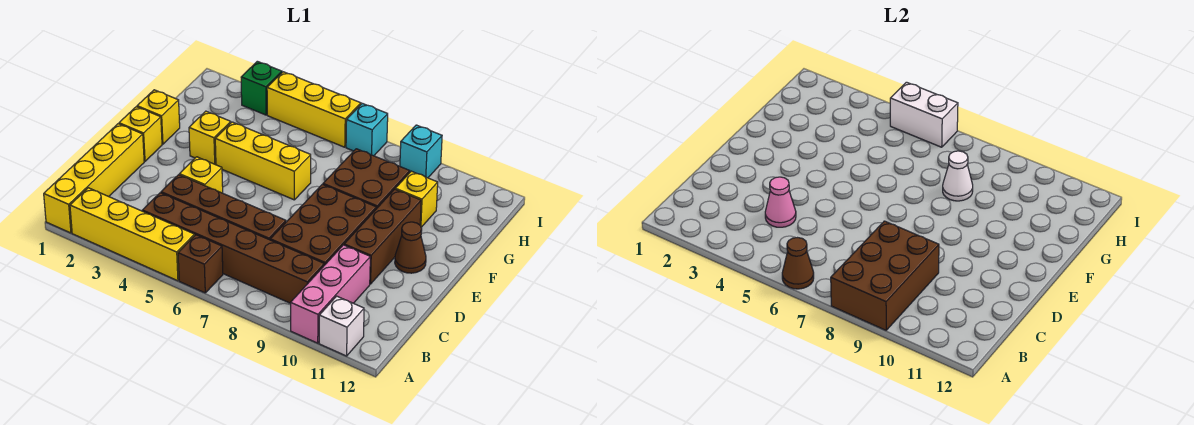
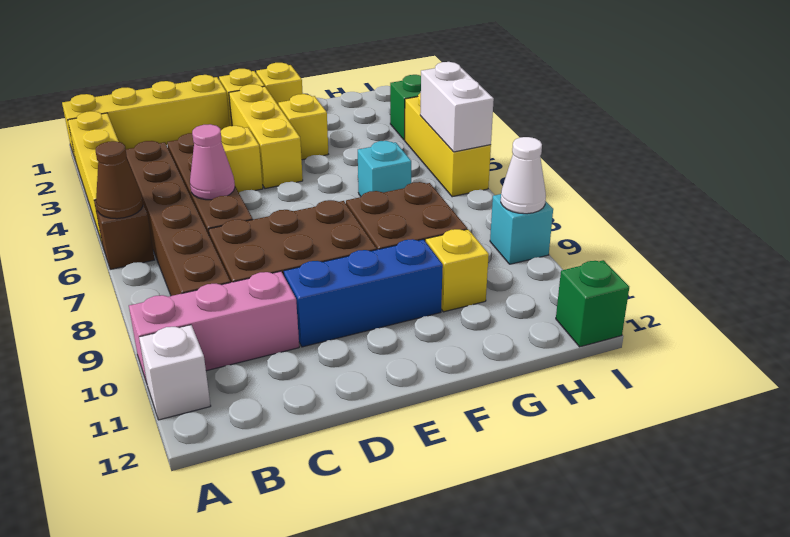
brown brick A8:C9 level 2 -> none
pink cone C4 level 2 -> pink cone C6 level 2
brown brick D10:F10 level 1 -> blue brick D10:F10 level 1
brown cone E11 level 1 -> none
yellow brick F4:F6 level 1 -> yellow brick E2:E4 level 1
white cone G8 level 2 -> white cone I9 level 2
cyan brick I7 level 1 -> cyan brick G6 level 1
none -> green brick I12 level 1

